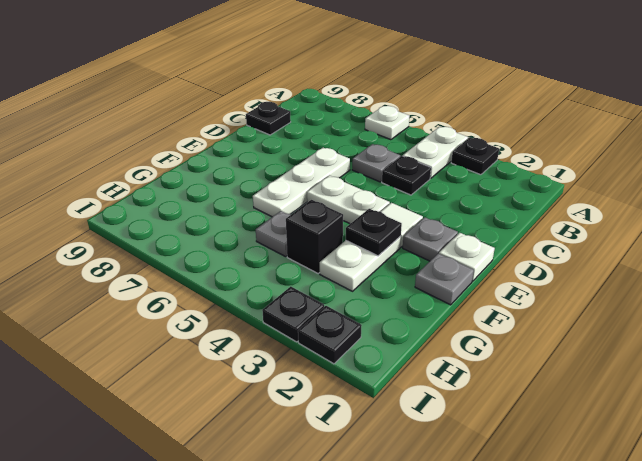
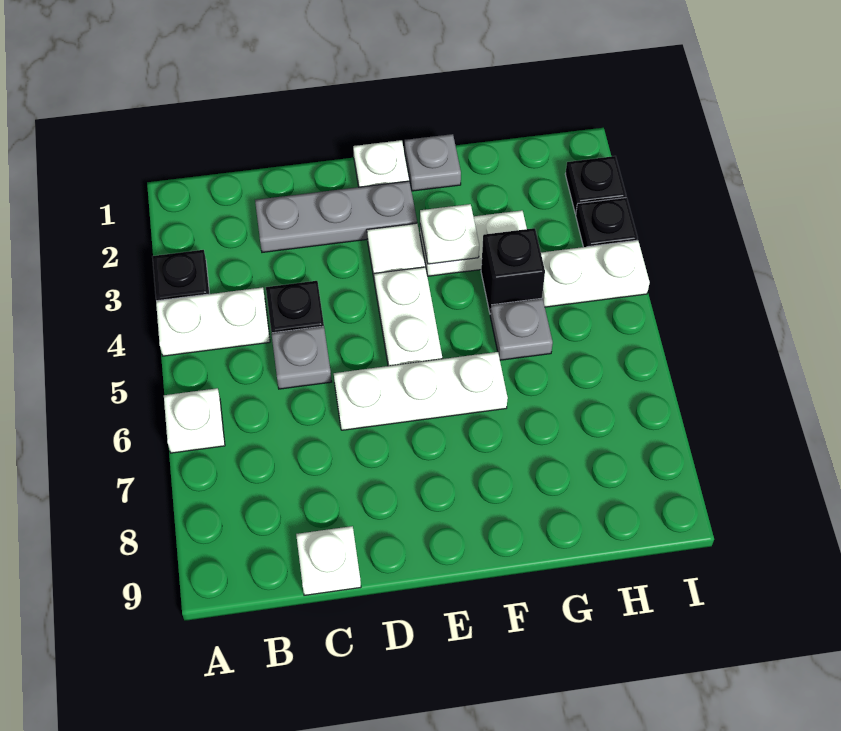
black plate C9 level 1 -> white plate C9 level 1
grey plate E2 level 1 -> grey plate C2:E2 level 1
black plate F3 level 2 -> white plate F3 level 2
none -> white plate H4:I4 level 1

